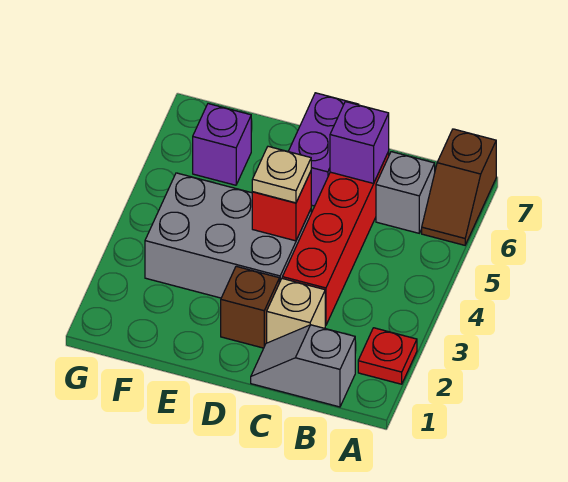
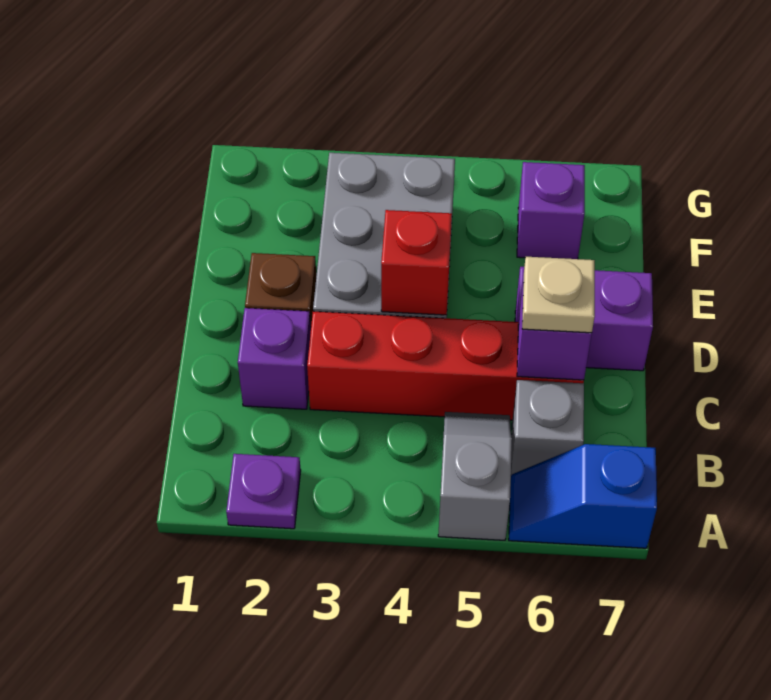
red plate A2 level 1 -> purple plate A2 level 1
brown slope A6:A7 level 1 top 7 -> blue slope A6:A7 level 1 top 7
grey slope B1:C1 level 1 top B -> grey slope A5:B5 level 1 top A
tan brick C2 level 1 -> purple brick C2 level 1
tan plate D4 level 3 -> tan plate C6 level 3

